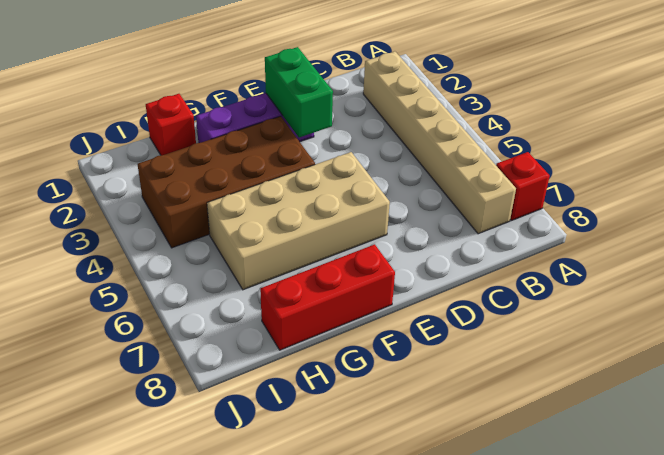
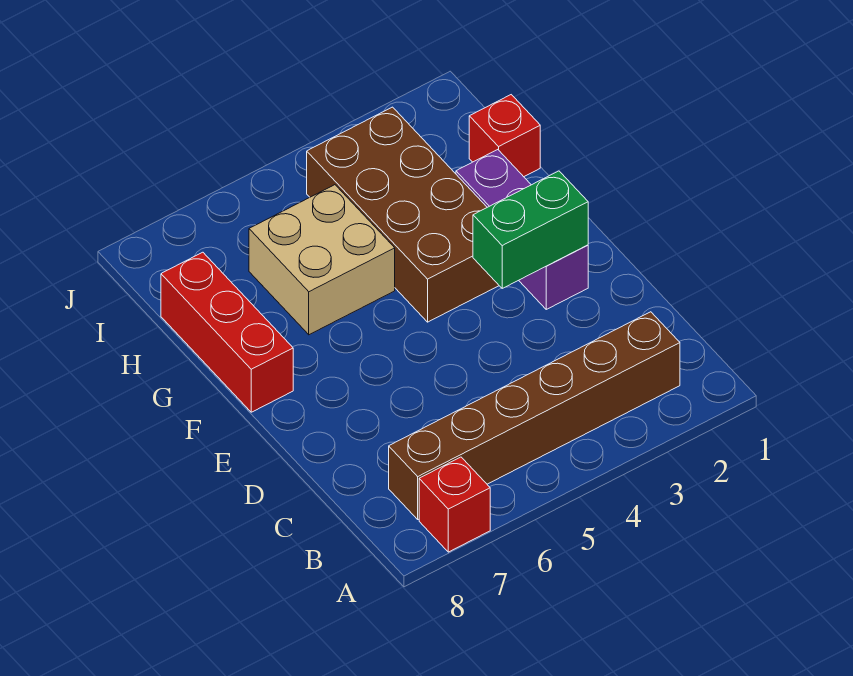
tan brick B2:B7 level 1 -> brown brick B2:B7 level 1
tan brick E5:H6 level 1 -> tan brick G5:H6 level 1

